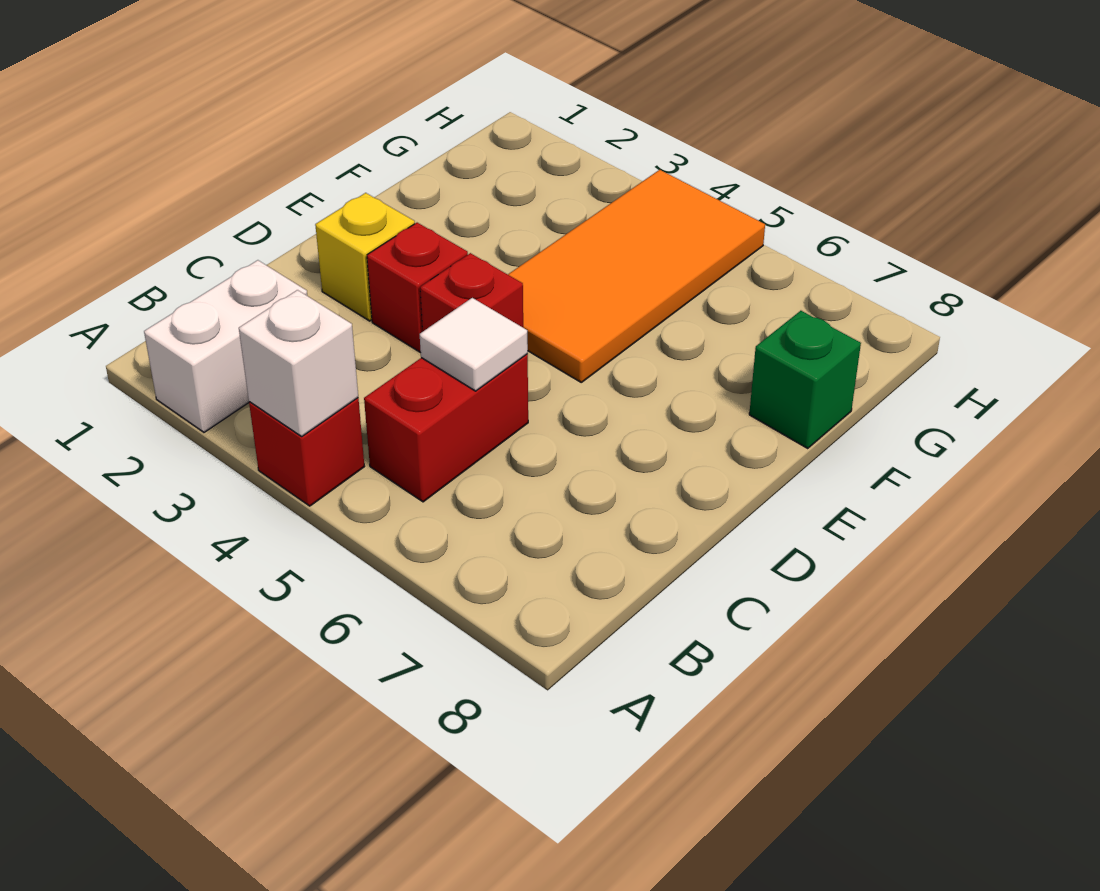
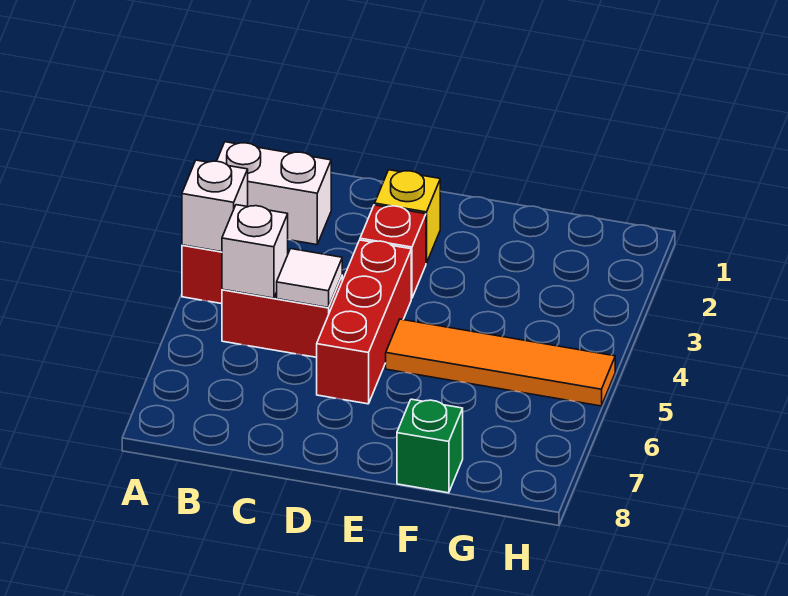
none -> white brick B5 level 2
red brick D4 level 1 -> red brick D4:D6 level 1
orange tile E4:H5 level 1 -> orange tile E5:H5 level 1

